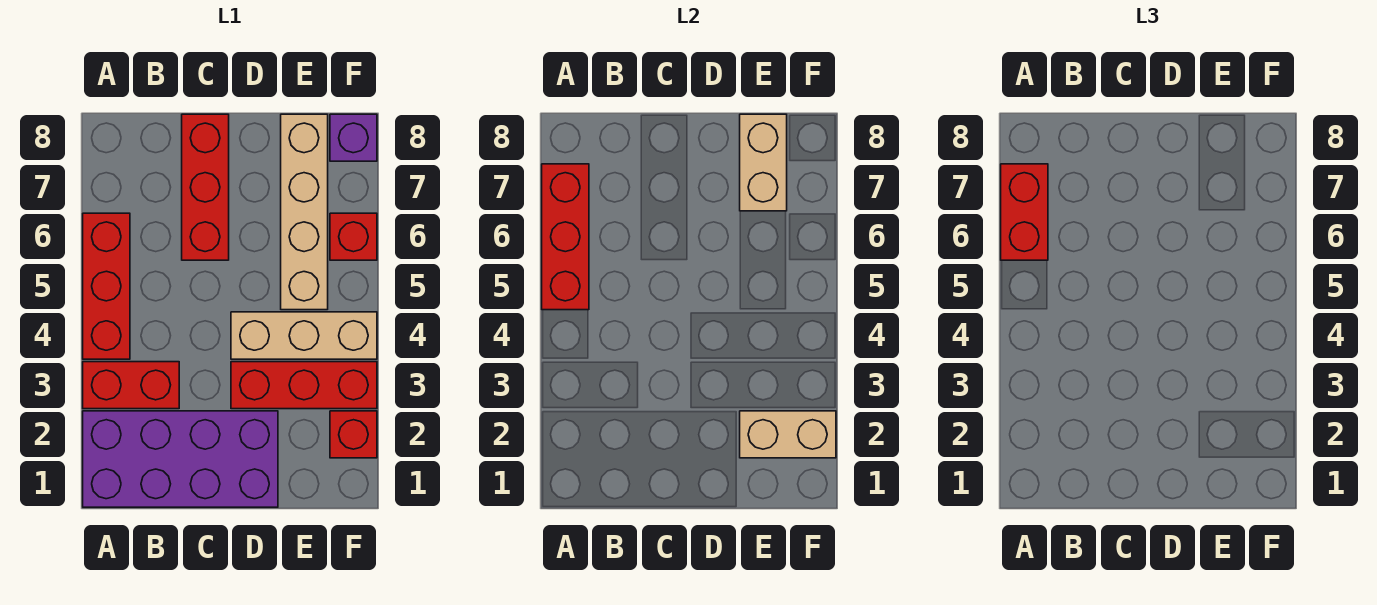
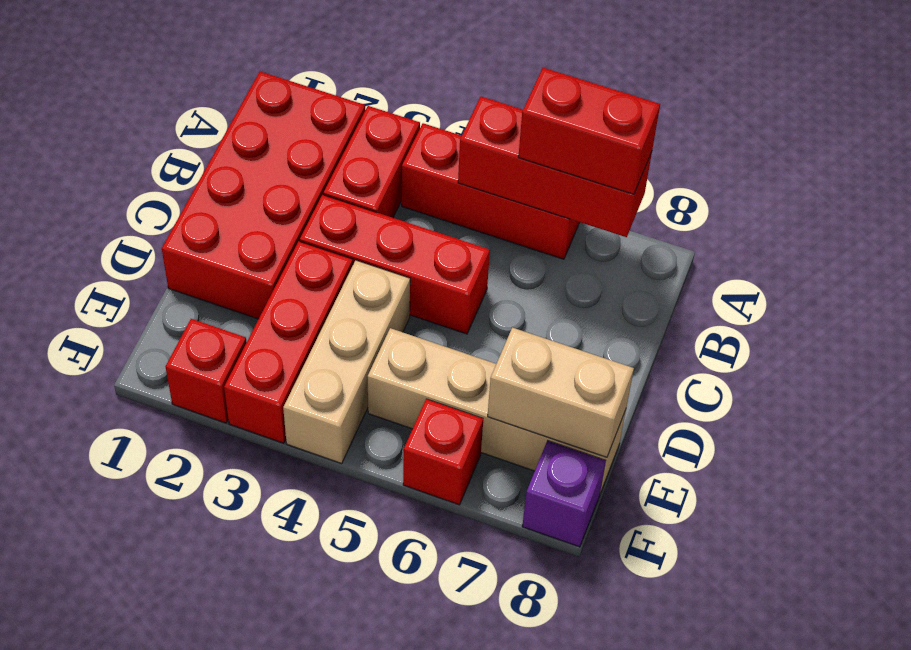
purple brick A1:D2 level 1 -> red brick A1:D2 level 1
red brick C6:C8 level 1 -> red brick C3:C5 level 1
tan brick E2:F2 level 2 -> none

